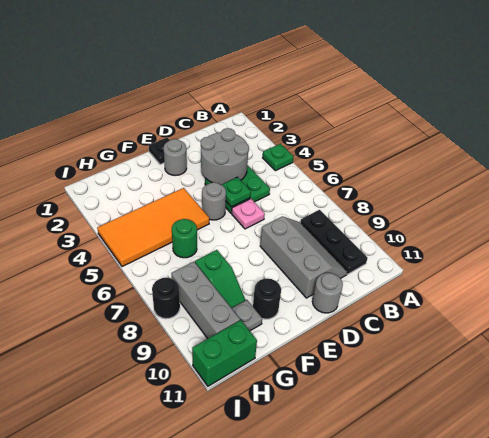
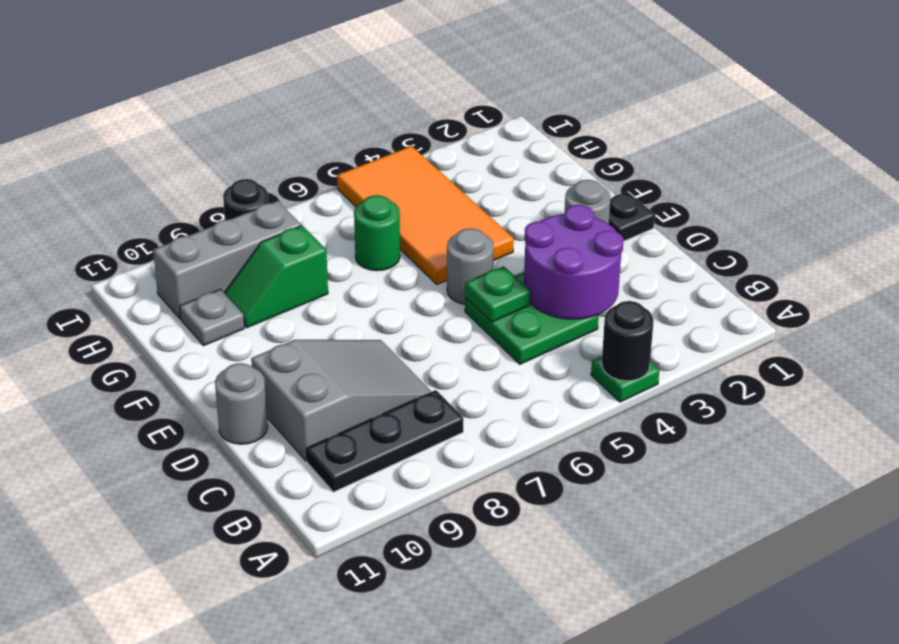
grey round brick C3:D4 level 2 -> purple round brick C3:D4 level 2
grey slope C8:D10 level 1 top D -> grey slope C8:D10 level 1 top 10
pink plate D6 level 1 -> none
black round brick F10 level 1 -> black round brick A4 level 2
green brick H11:I11 level 1 -> none

